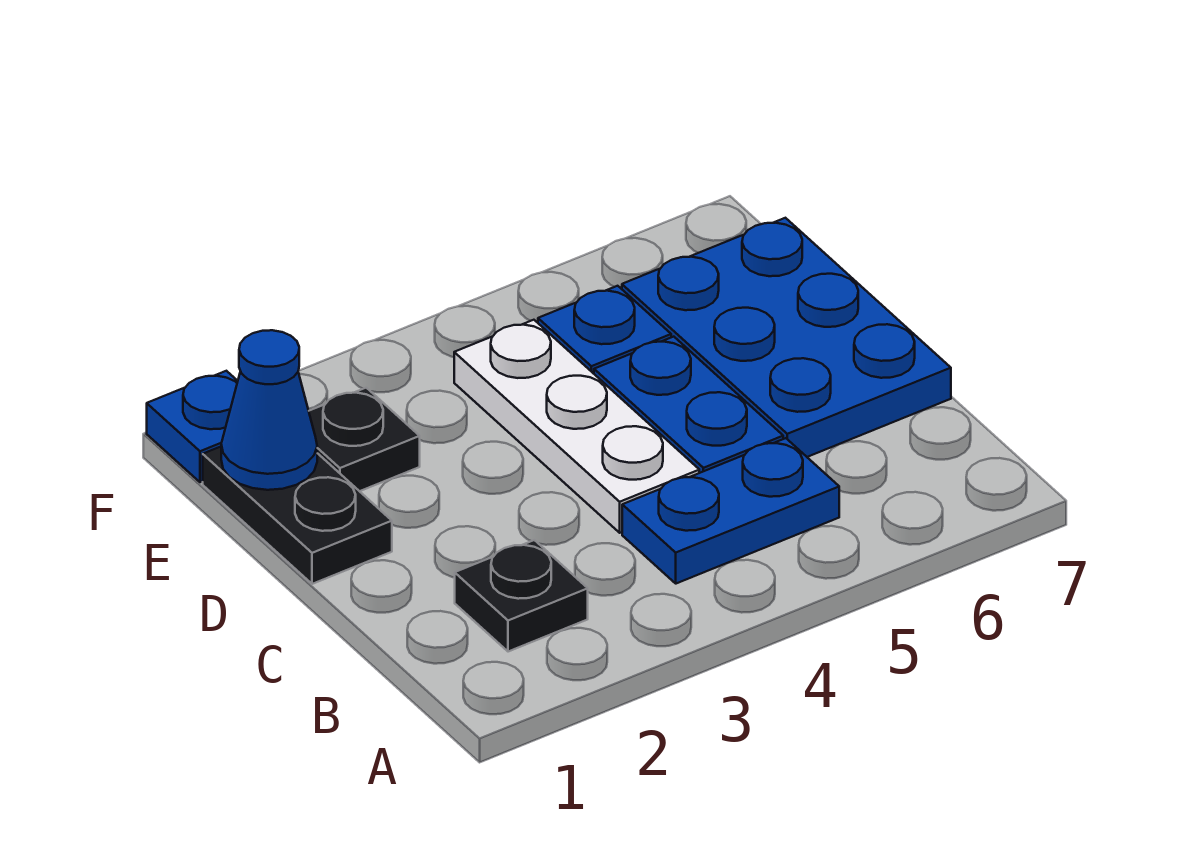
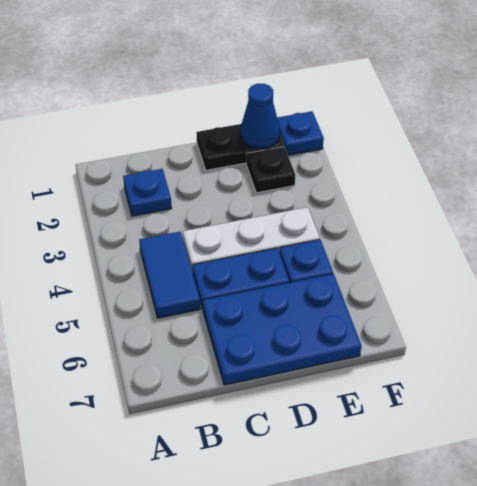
black plate B2 level 1 -> blue plate B2 level 1
blue plate B4:B5 level 1 -> blue tile B4:B5 level 1

